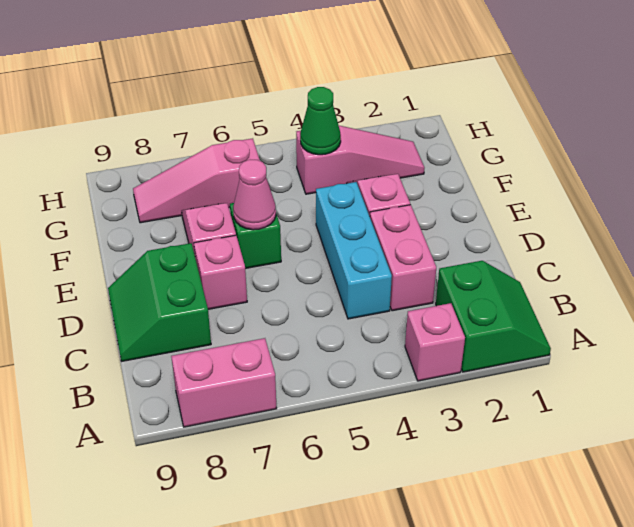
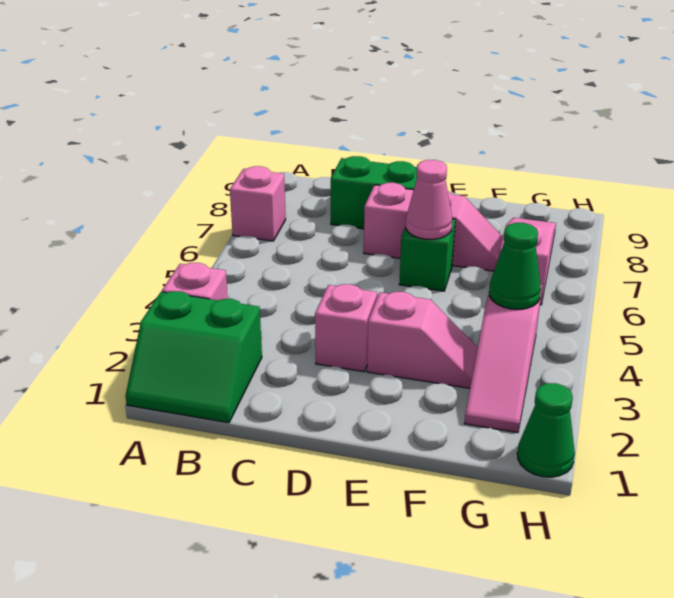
pink brick A7:A8 level 1 -> pink brick A7 level 1
pink brick C3:D3 level 1 -> pink brick D3 level 1
cyan brick C4:E4 level 1 -> none
none -> green cone H1 level 1

